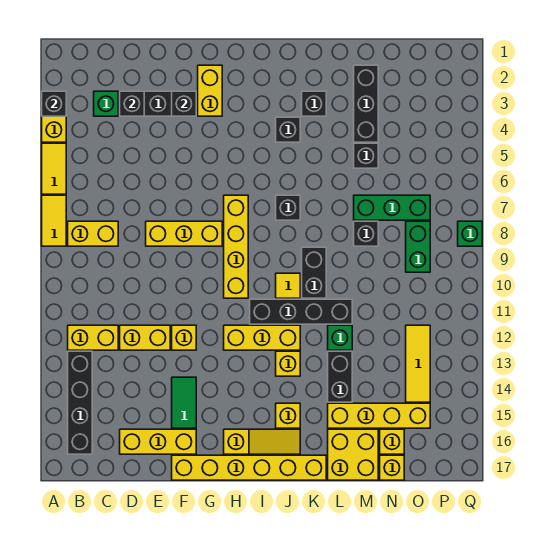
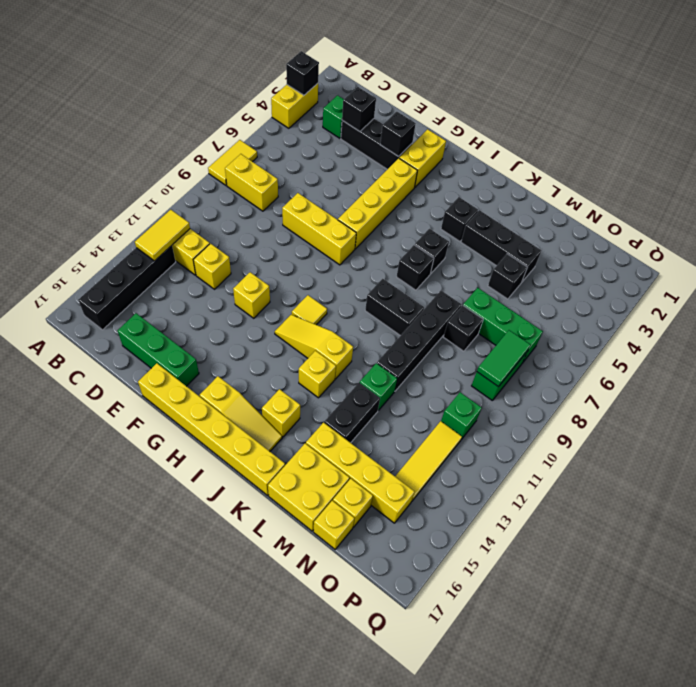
yellow tile A5:A6 level 1 -> yellow tile B12:B13 level 2
yellow brick D12:E12 level 1 -> yellow brick D12 level 1
yellow brick D16:F16 level 1 -> green brick D16:F16 level 1
green tile F14:F15 level 1 -> green tile O8:O9 level 2
yellow brick H7:H10 level 1 -> yellow brick G4:G7 level 1
yellow brick H12:J12 level 1 -> yellow slope H12:J12 level 1 top J
black brick I11:L11 level 1 -> black brick L8:L11 level 1
yellow tile J10 level 1 -> yellow tile H11 level 1
black brick K3 level 1 -> black brick J6 level 1
black brick K9:K10 level 1 -> black brick J9:K9 level 1
black brick M2:M4 level 1 -> black brick K4:M4 level 1
green brick Q8 level 1 -> green brick O11 level 1

